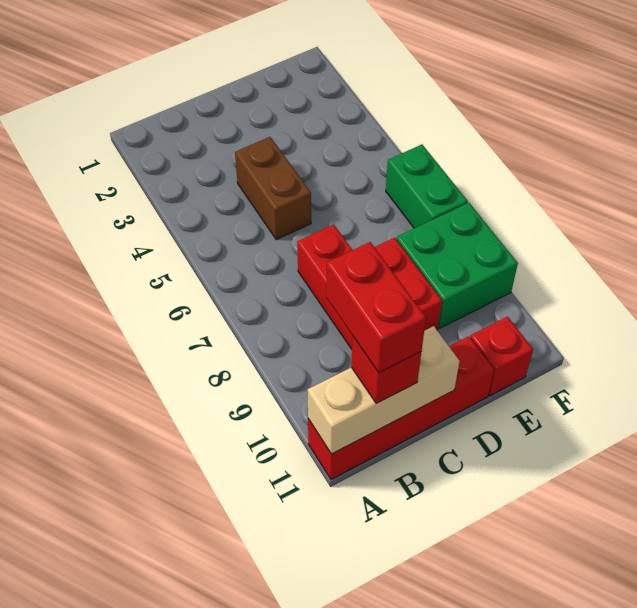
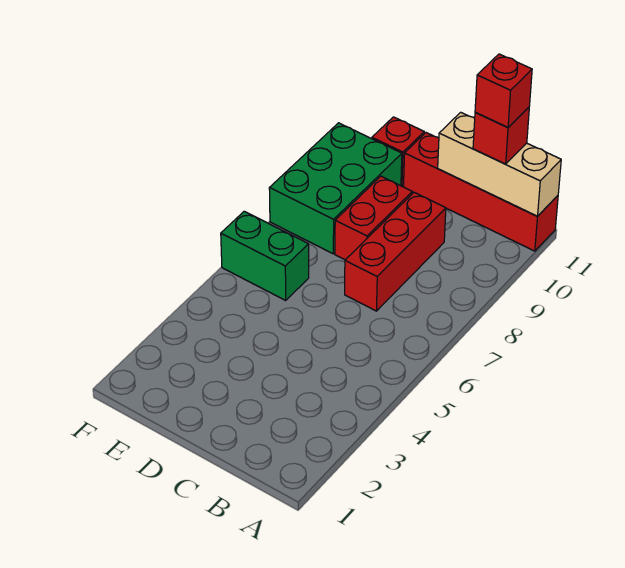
red brick B10:B11 level 4 -> red brick B11 level 4
brown brick C4:C5 level 1 -> none
green brick E8:F9 level 1 -> green brick E8:F10 level 1
green brick F6:F7 level 1 -> green brick E6:F6 level 1

